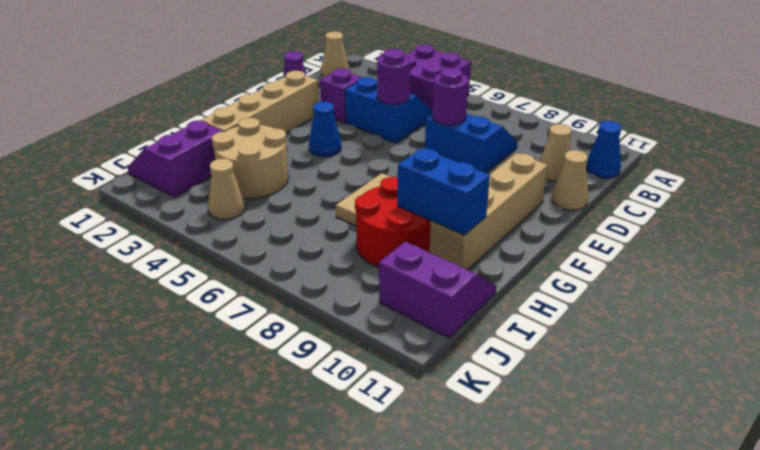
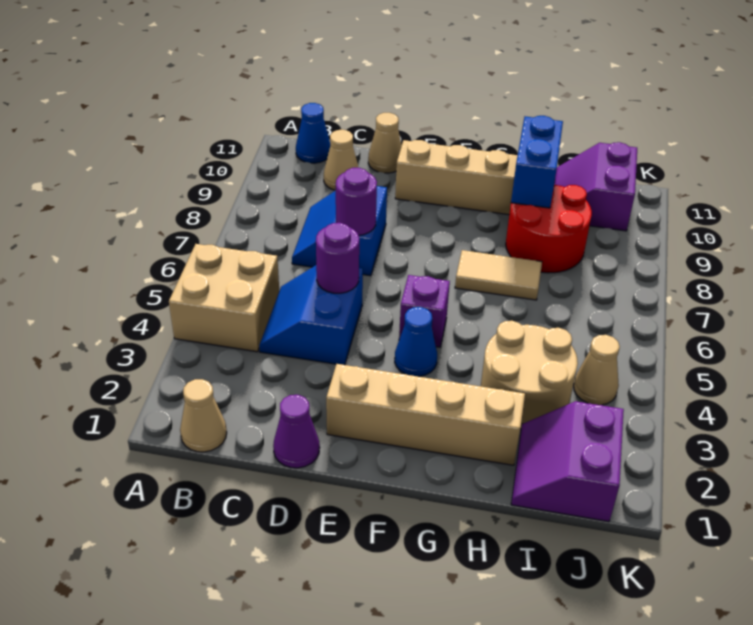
purple brick A4:B5 level 1 -> tan brick A4:B5 level 1
purple brick D3 level 1 -> purple brick F5 level 1
purple slope I1:J2 level 1 top 2 -> purple slope I1:J2 level 1 top J

